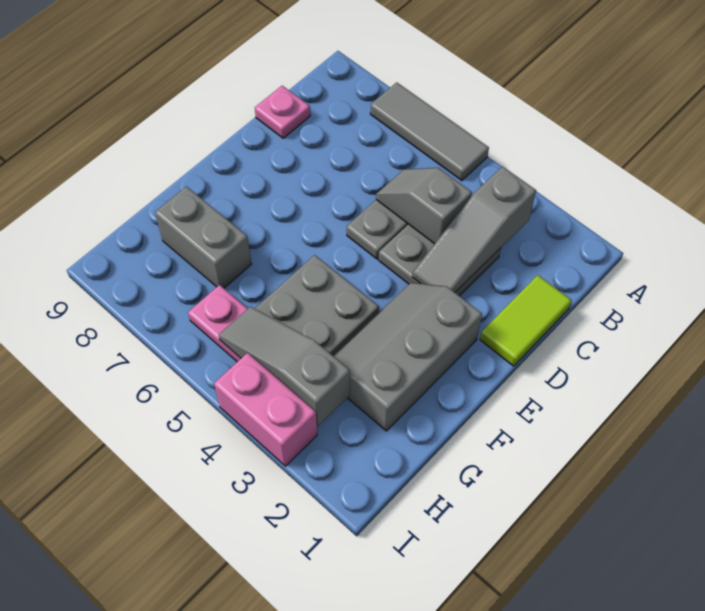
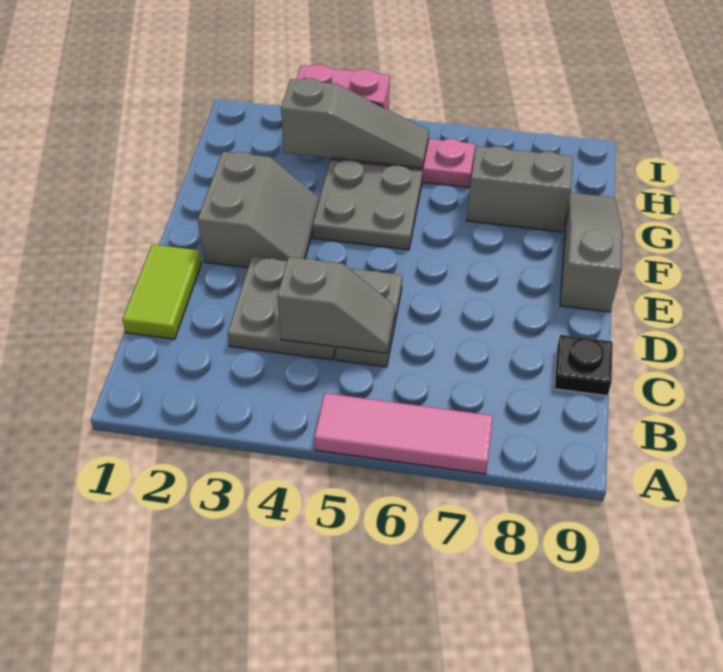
grey tile A5:A7 level 1 -> pink tile A5:A7 level 1
grey slope B3:D3 level 2 top B -> grey slope E9:G9 level 1 top E
pink plate C9 level 1 -> black plate C9 level 1
grey slope E2:G3 level 1 top 2 -> grey slope E2:F3 level 1 top 2

